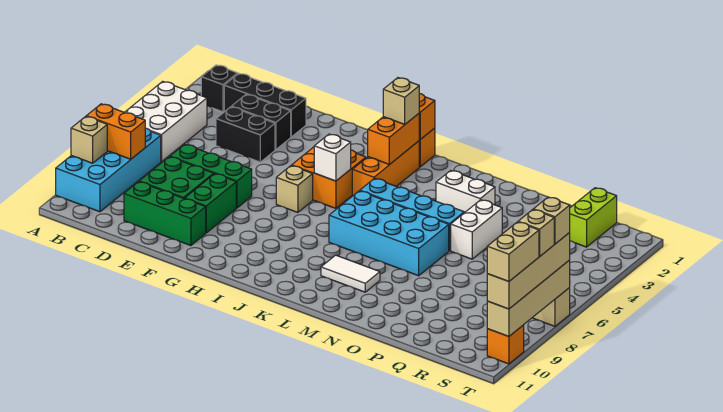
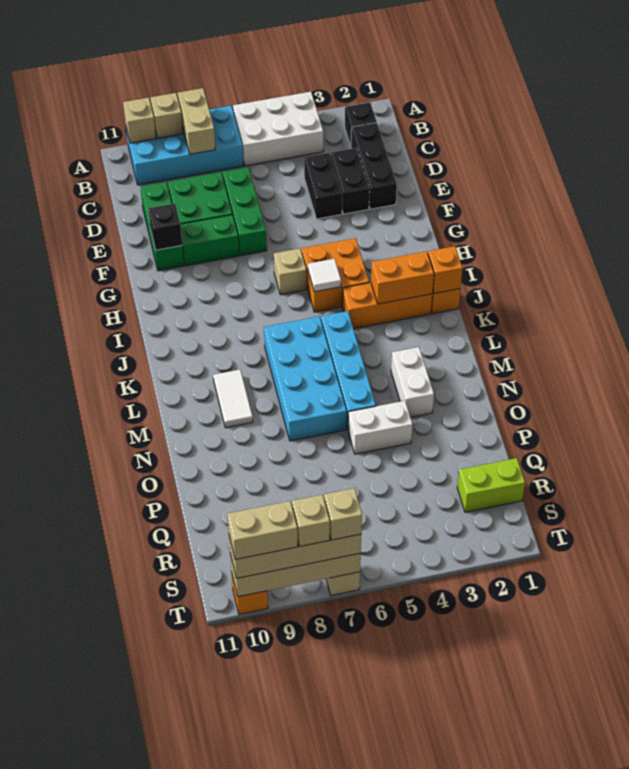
orange brick A8:B8 level 2 -> tan brick A8:B8 level 2
none -> black brick F10 level 2
white brick I5 level 2 -> white tile I5 level 2
tan brick J2 level 3 -> tan brick A10 level 2

